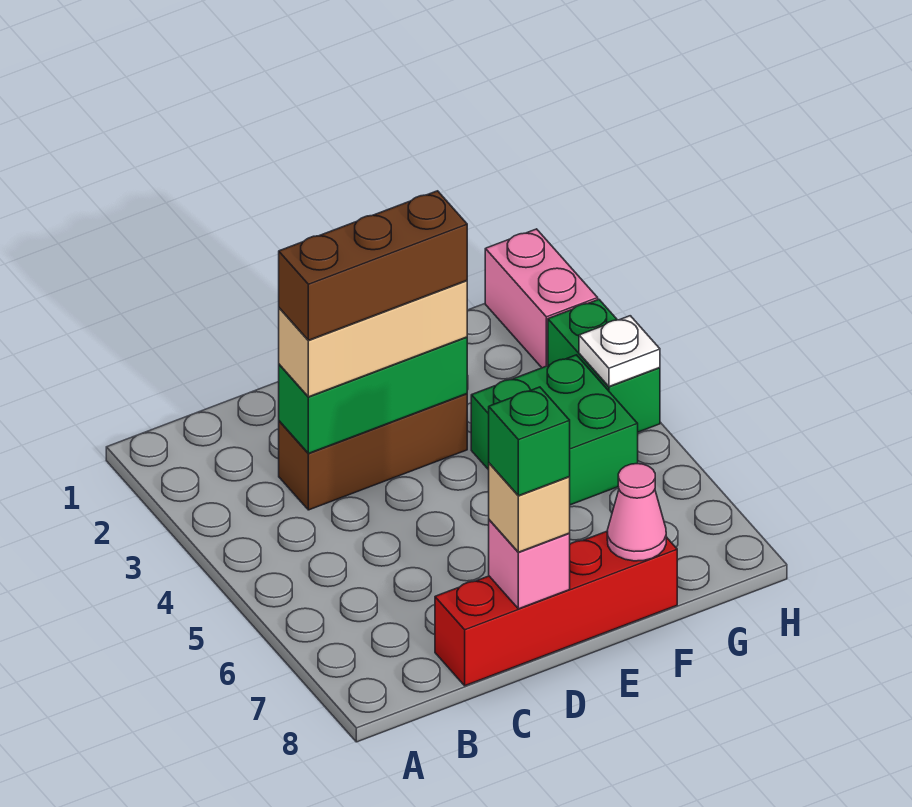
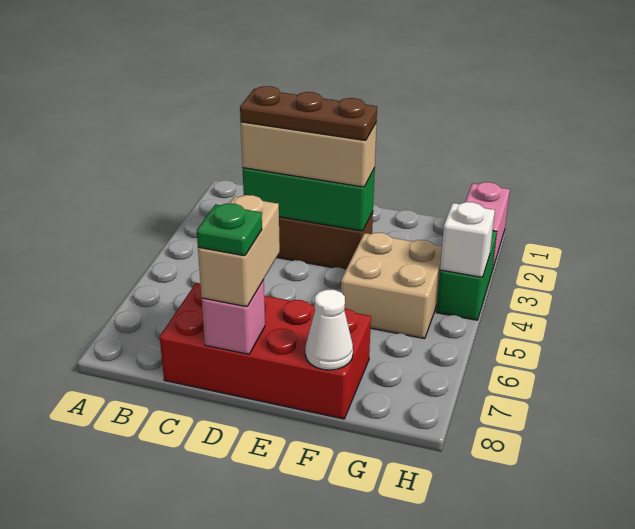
brown brick C3:E3 level 4 -> brown plate C3:E3 level 4
red brick C8:F8 level 1 -> red brick C7:F8 level 1
tan brick D8 level 3 -> tan brick D7:D8 level 3
green brick D8 level 4 -> green plate D8 level 4
green brick F4:G5 level 1 -> tan brick F4:G5 level 1
pink cone F8 level 2 -> white cone F8 level 2
white plate H4 level 2 -> white brick H4 level 2

